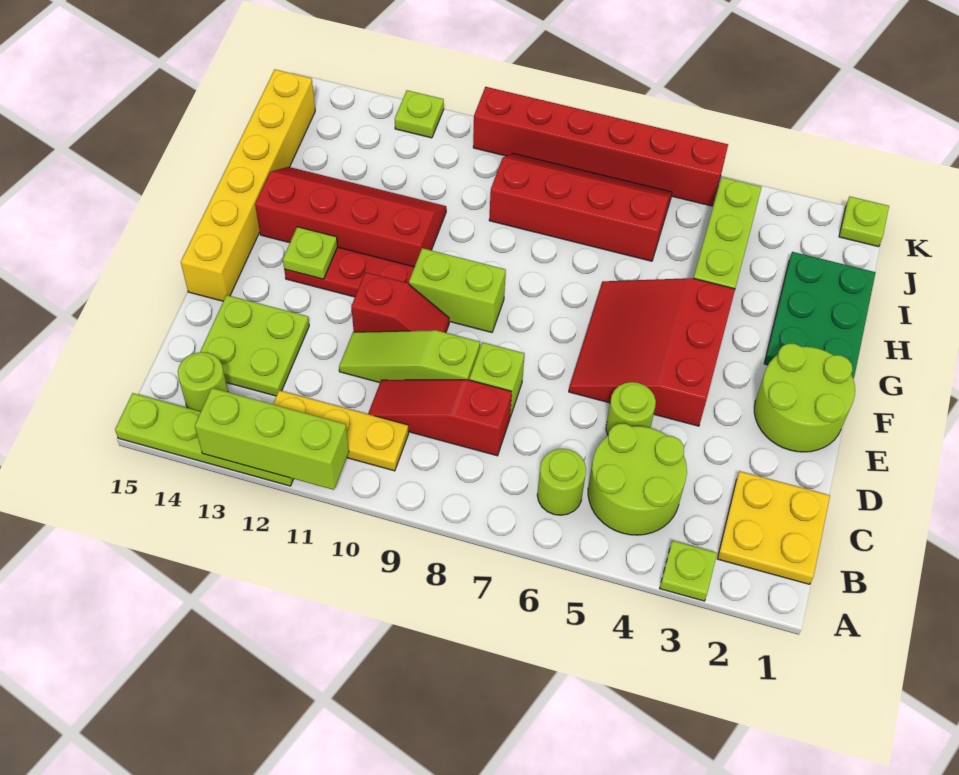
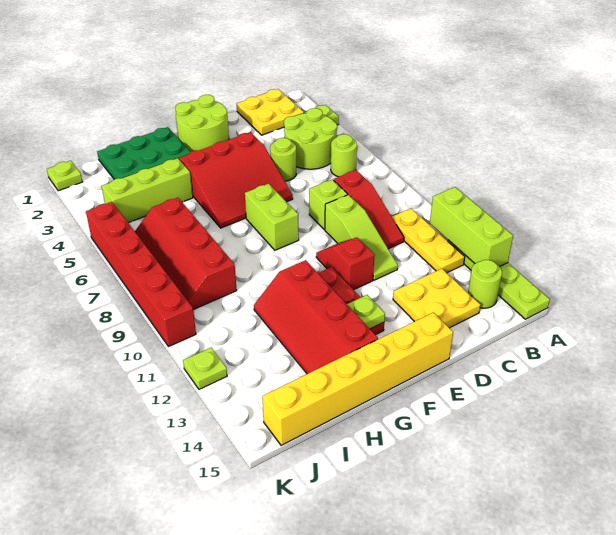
lime plate C13:D14 level 1 -> yellow plate C13:D14 level 1
lime brick F9:F10 level 1 -> lime brick F7:F8 level 1

